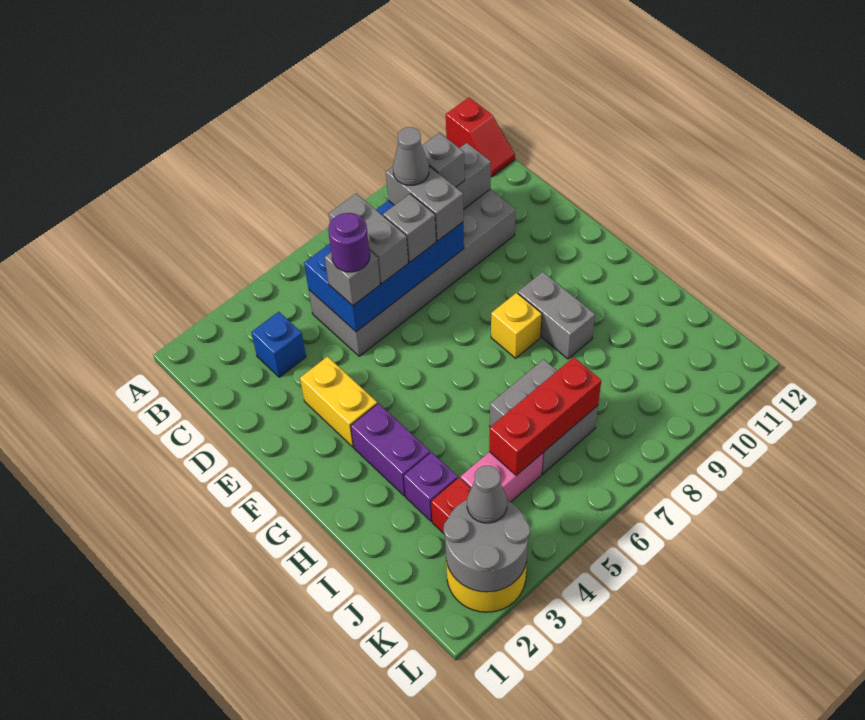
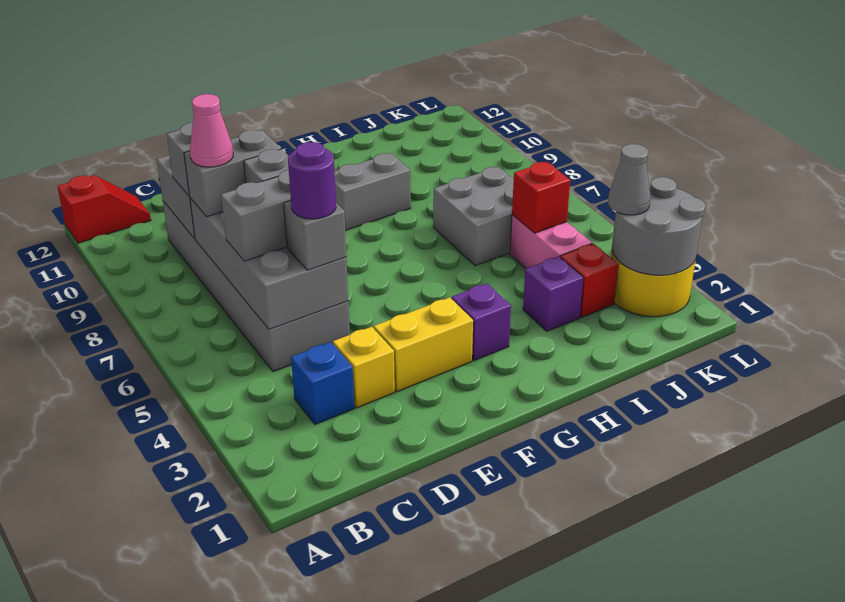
blue brick C5:D8 level 2 -> grey brick C5:D8 level 2
grey cone C8 level 4 -> pink cone C8 level 4
purple brick G3:H3 level 1 -> purple brick G3 level 1
yellow brick G8 level 1 -> yellow brick D3 level 1
red brick J5:J7 level 2 -> red brick J5 level 2

